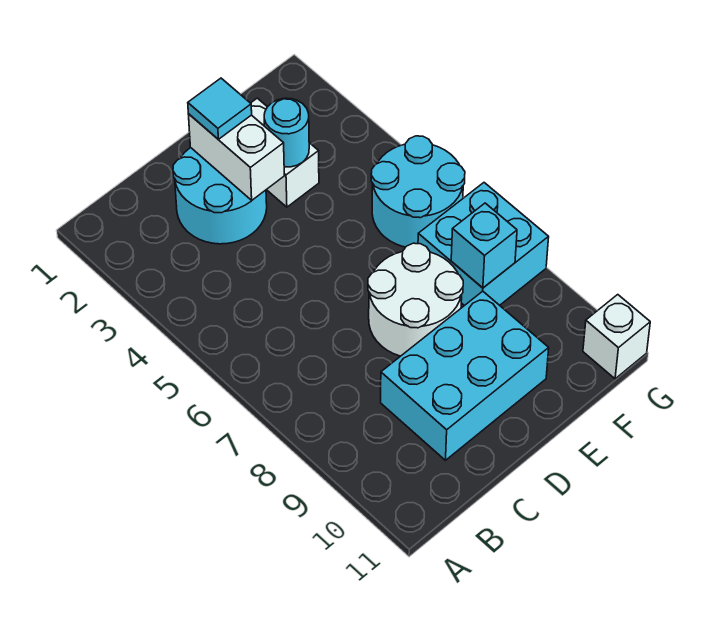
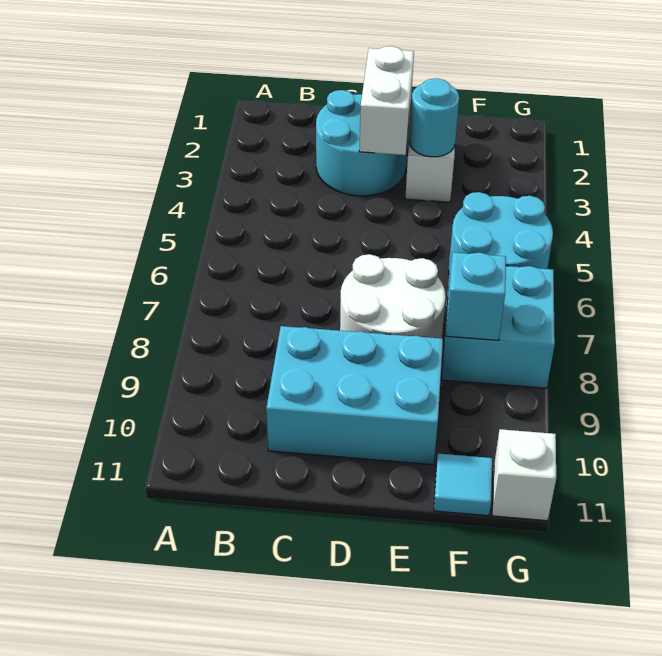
cyan tile D2 level 3 -> cyan tile F11 level 1

